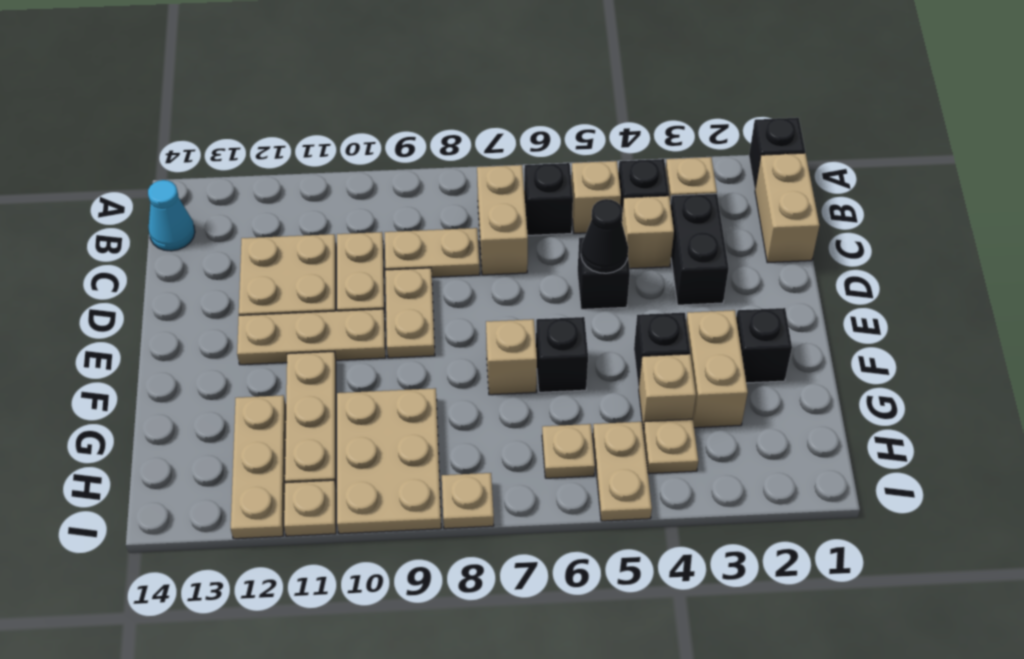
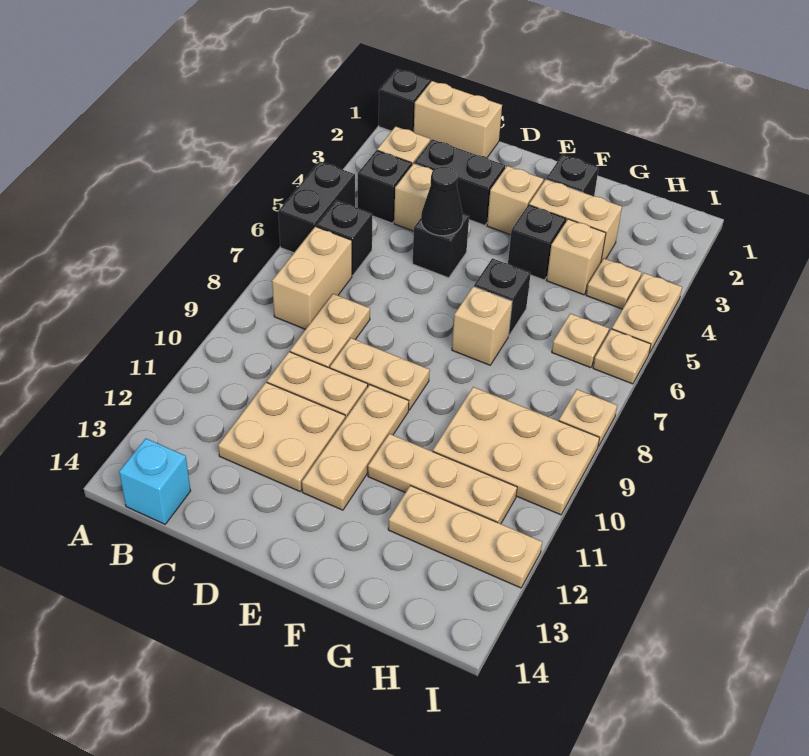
none -> black brick A5:A6 level 1
tan brick B5 level 1 -> tan brick E3 level 1
tan brick B7:C7 level 1 -> tan brick B7:B8 level 1
cyan cone B14 level 1 -> cyan brick B14 level 1
tan plate H5:I5 level 1 -> tan plate I4:I5 level 1
tan plate I11 level 1 -> tan plate I6 level 1

